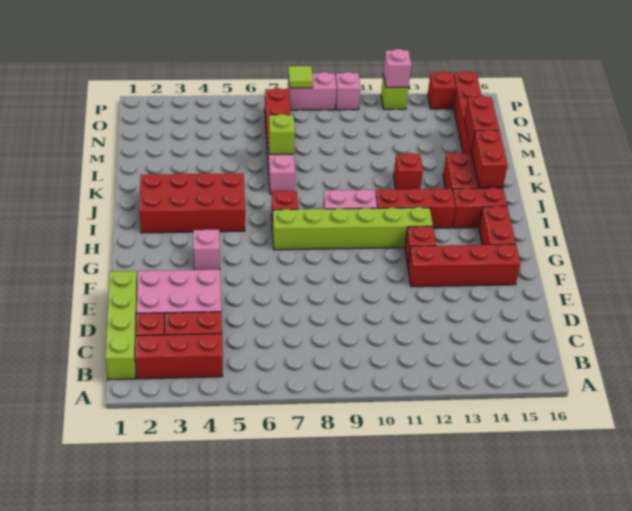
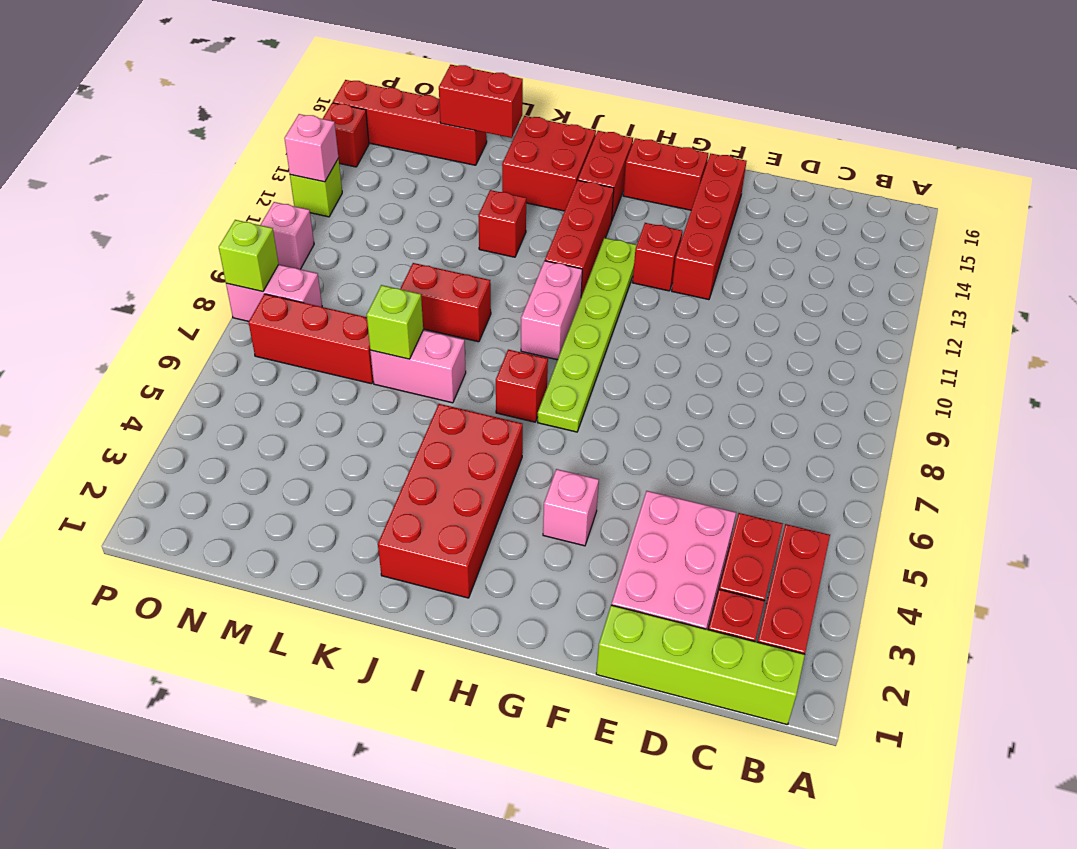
lime brick H7:H12 level 1 -> lime plate H7:H12 level 1
red brick J15:K15 level 2 -> red brick K9:L9 level 1
pink brick P8:P9 level 1 -> pink brick O8:P8 level 1
lime tile P8 level 2 -> lime brick P8 level 2

